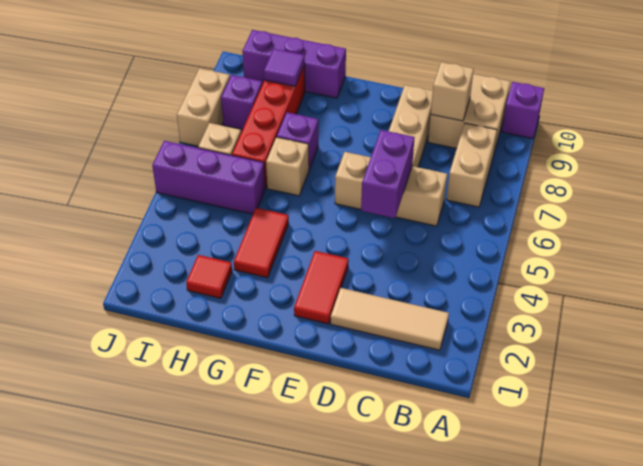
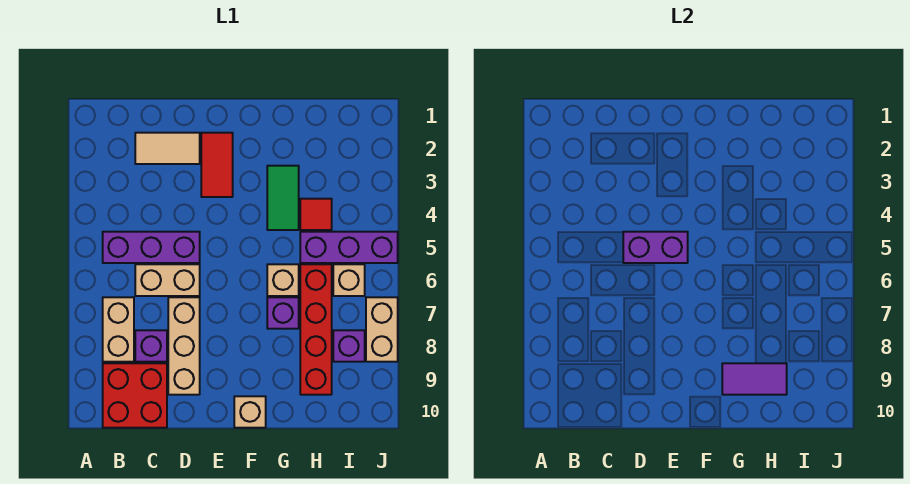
purple brick A10 level 1 -> purple brick C8 level 1
tan tile B2:D2 level 1 -> tan tile C2:D2 level 1
tan brick B9:C10 level 1 -> red brick B9:C10 level 1
tan brick C6:E6 level 1 -> tan brick C6:D6 level 1
tan brick C9 level 2 -> tan brick F10 level 1
purple brick D5:D6 level 2 -> purple brick D5:E5 level 2
red tile G3:G4 level 1 -> green tile G3:G4 level 1
purple brick G10:I10 level 1 -> purple brick B5:D5 level 1
red tile H2 level 1 -> red tile H4 level 1
purple tile H9 level 2 -> purple tile G9:H9 level 2

